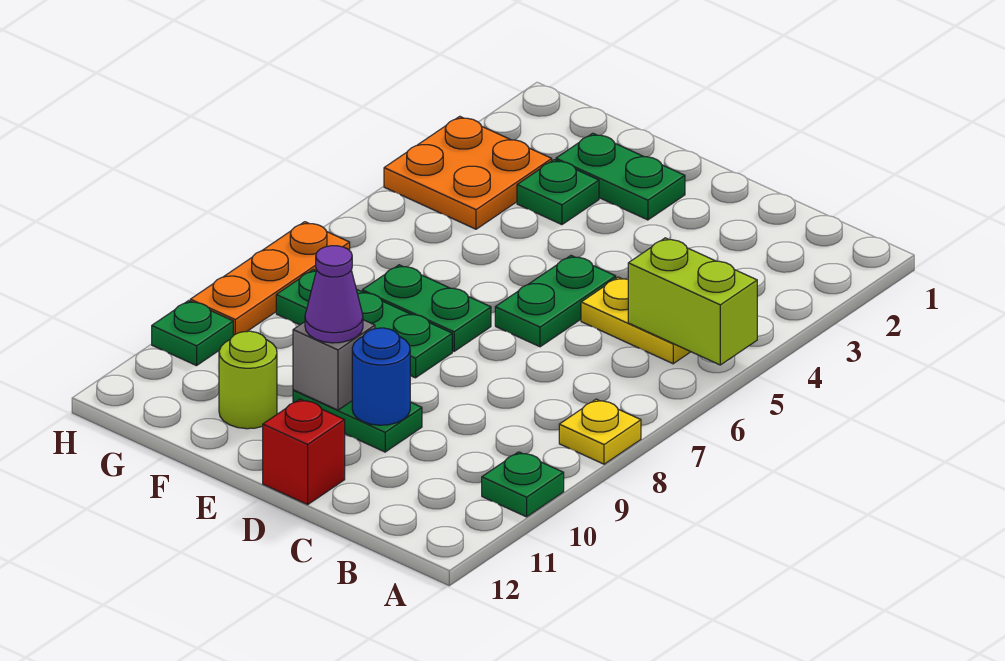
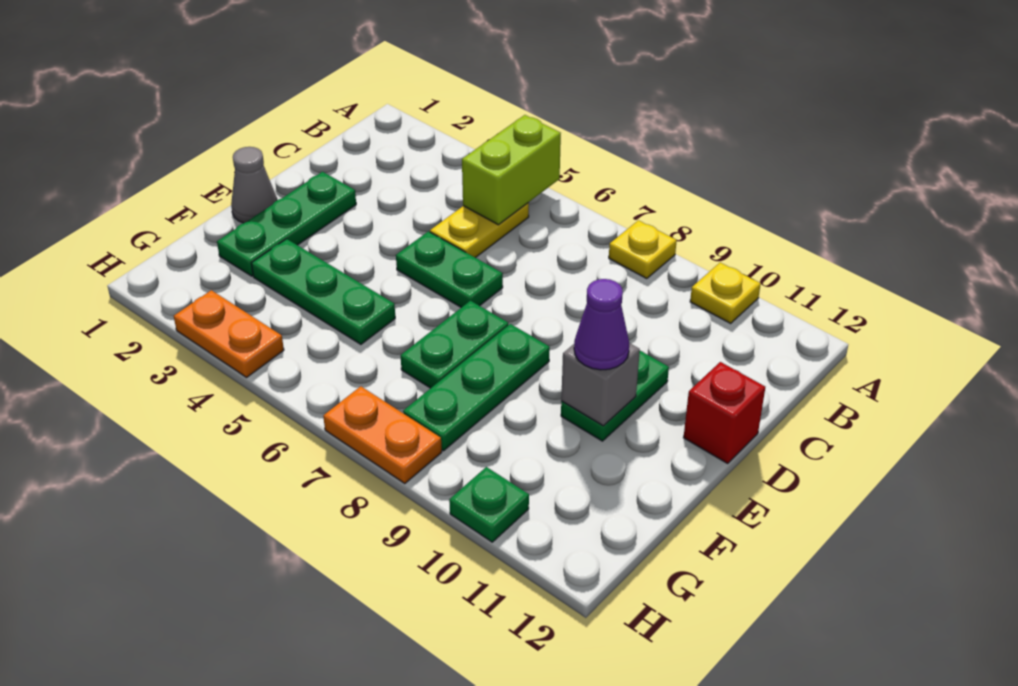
green plate A10 level 1 -> yellow plate A10 level 1
blue round brick D10 level 2 -> none
none -> grey cone E1 level 1
green plate E2:F2 level 1 -> green plate D2:F2 level 1
green plate F3 level 1 -> green plate F3:F5 level 1
lime round brick F11 level 1 -> none
orange plate G3:H4 level 1 -> orange plate H3:H4 level 1
orange plate H7:H9 level 1 -> orange plate H7:H8 level 1

